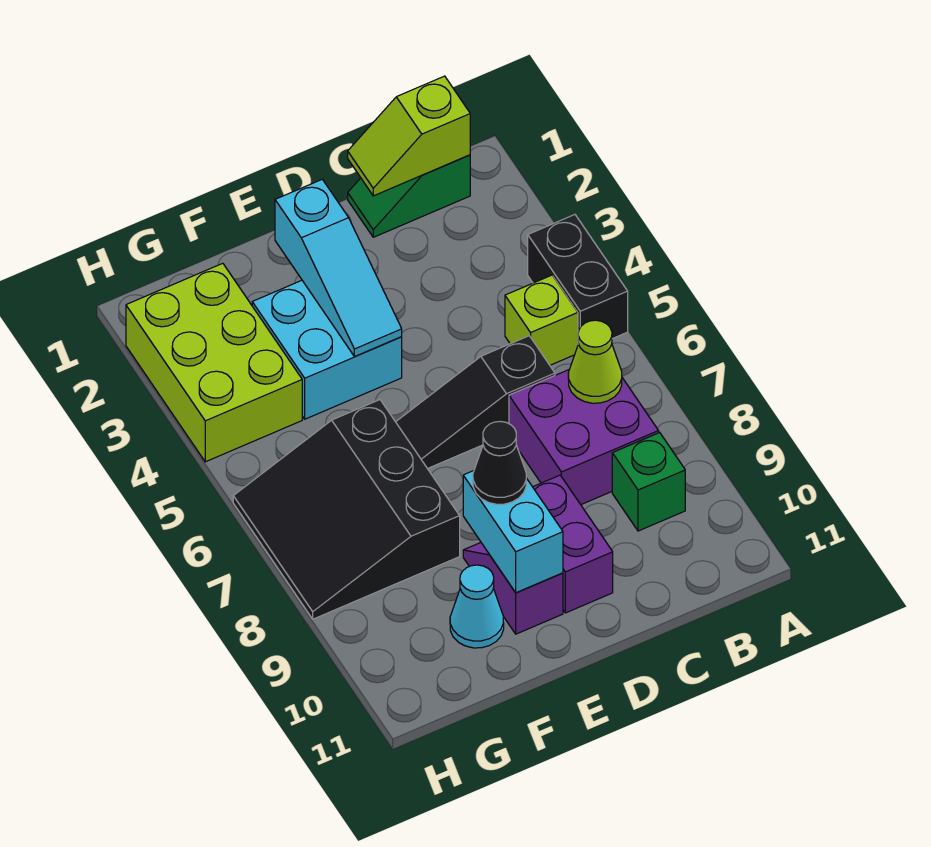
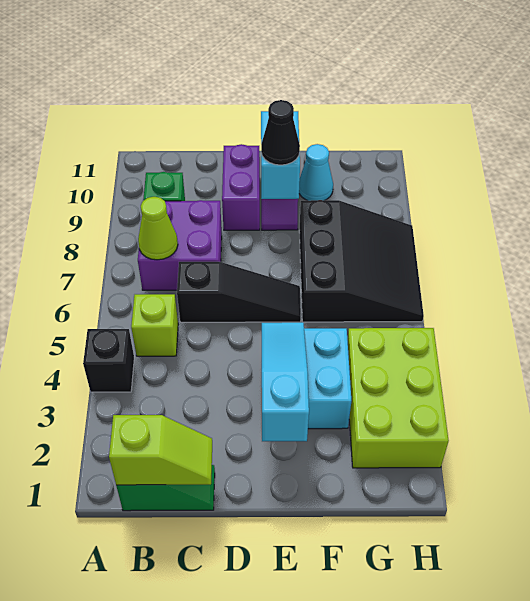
black brick A4:A5 level 1 -> black brick A4 level 1

